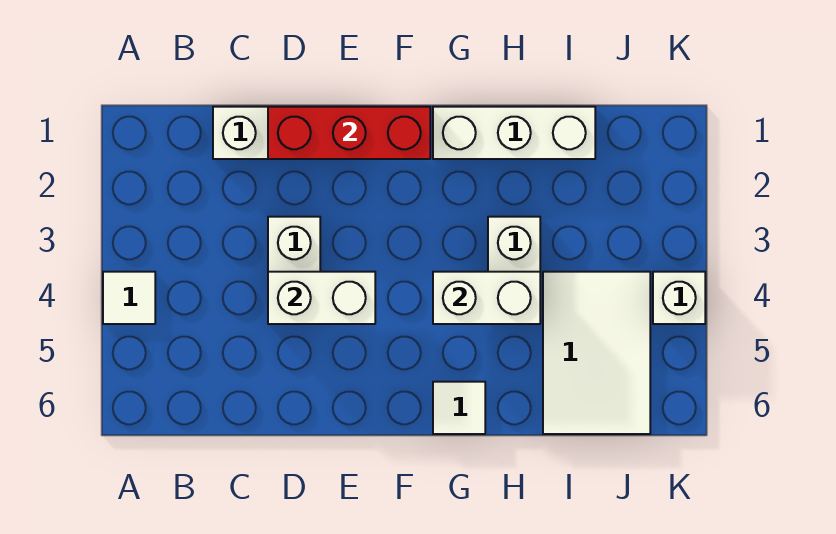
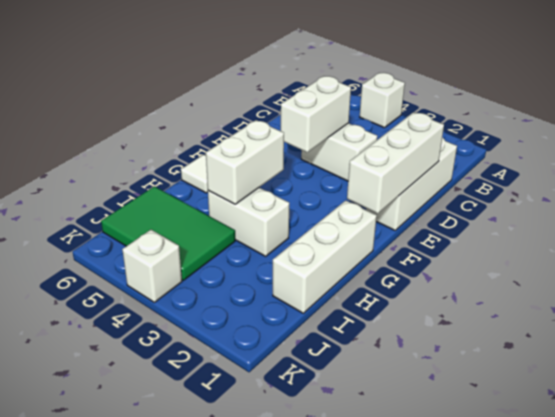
white tile A4 level 1 -> white brick A4 level 1
red brick D1:F1 level 2 -> white brick D1:F1 level 2
white tile I4:J6 level 1 -> green tile I4:J6 level 1

